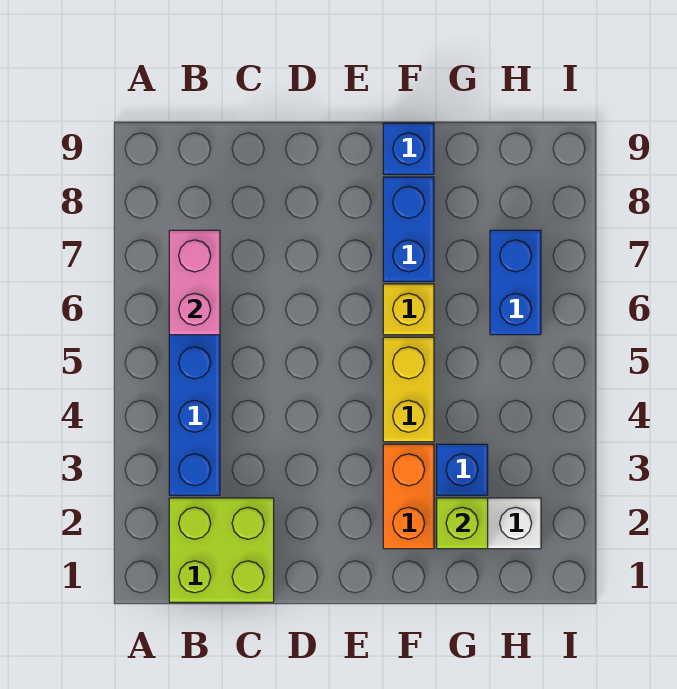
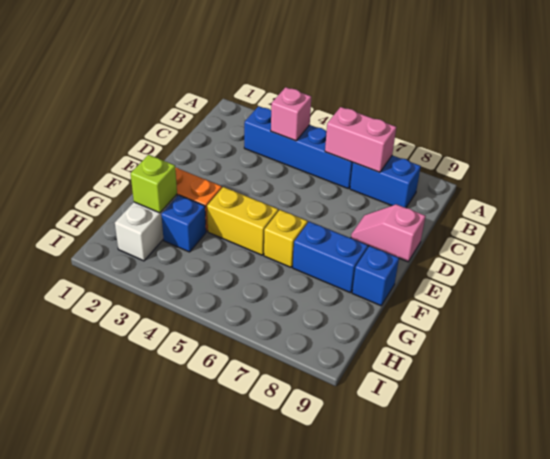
lime brick B1:C2 level 1 -> none
none -> pink brick B4 level 2
none -> pink slope D8:D9 level 1 top 9
blue brick H6:H7 level 1 -> blue brick B7:B8 level 1

